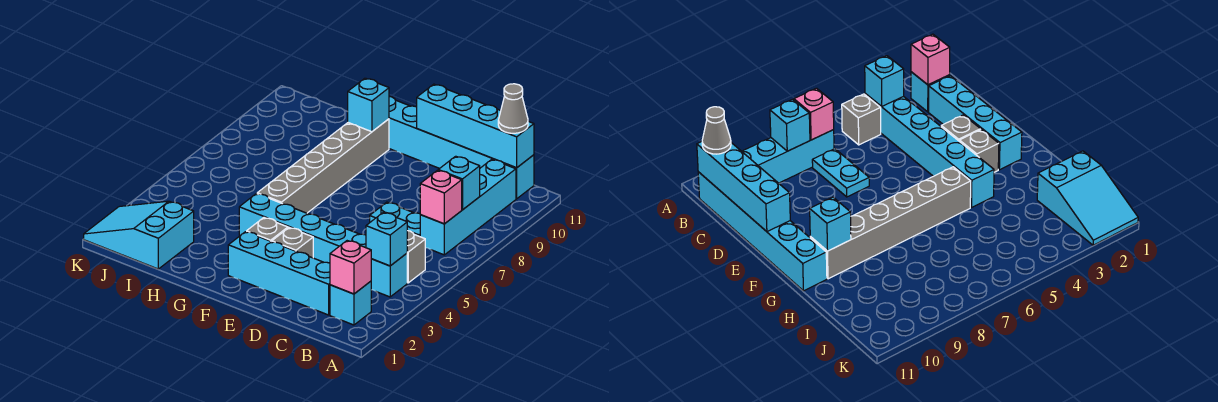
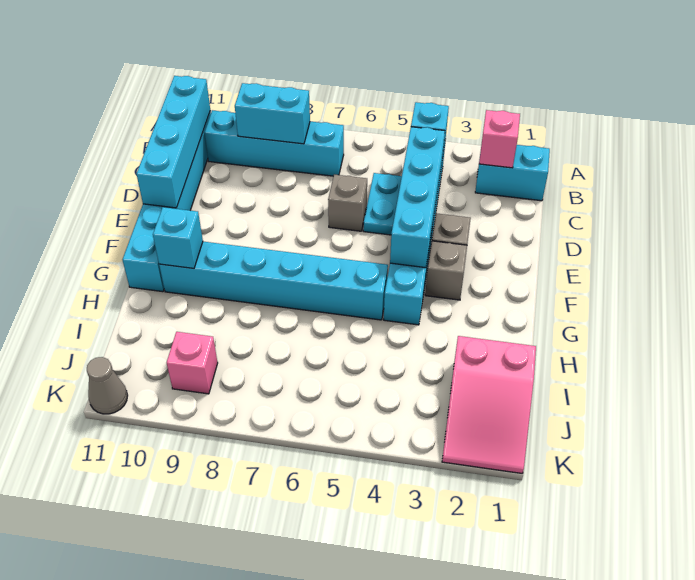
cyan brick B2 level 1 -> cyan brick B1:B2 level 1
grey brick B5 level 1 -> grey brick D6 level 1
pink brick B7 level 2 -> pink brick J9 level 1
cyan brick B8 level 2 -> cyan brick B8:B9 level 2
grey cone B11 level 3 -> grey cone K11 level 1
cyan brick C2:F2 level 1 -> cyan brick C4:F4 level 2
cyan plate C7:D7 level 1 -> cyan plate C5:D5 level 1
grey brick G5:G10 level 1 -> cyan brick G5:G10 level 1
cyan slope I1:K2 level 1 top I -> pink slope I1:K2 level 1 top I

